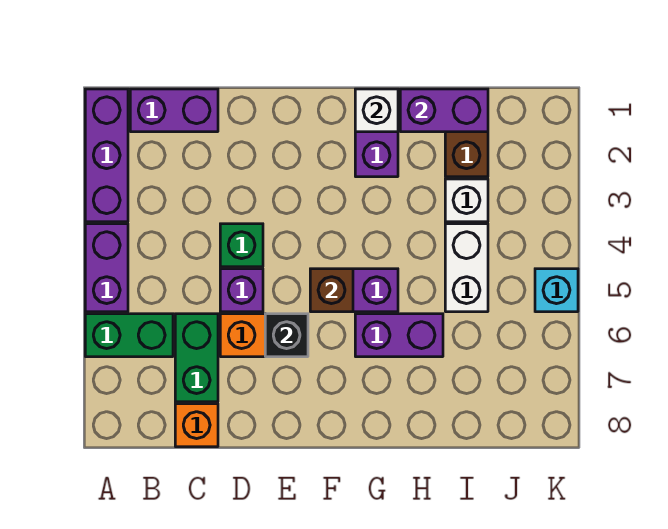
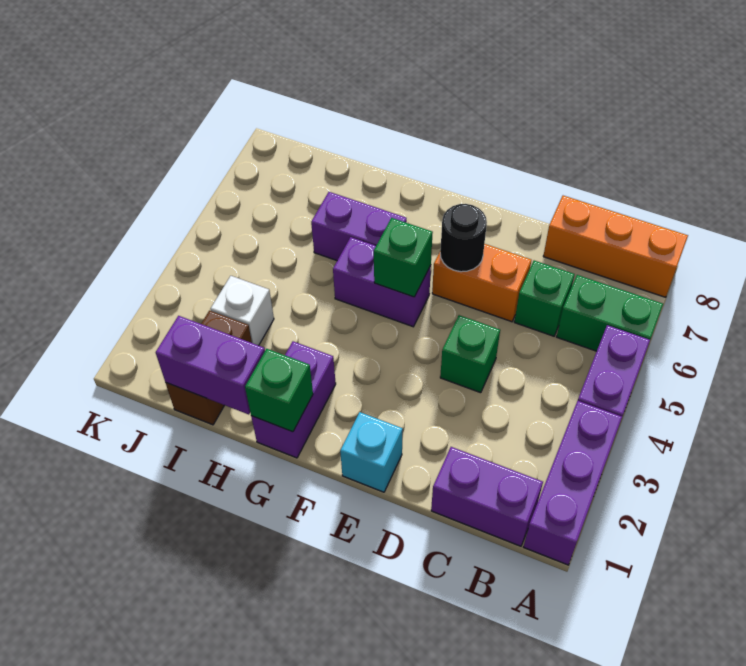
green brick C6:C7 level 1 -> green brick C6 level 1
orange brick C8 level 1 -> orange brick A8:C8 level 1
purple brick D5 level 1 -> none
black brick E6 level 2 -> black round brick E6 level 2
brown brick F5 level 2 -> green brick F5 level 2
white brick G1 level 2 -> green brick G1 level 2
white brick I4:I5 level 1 -> none
cyan brick K5 level 1 -> cyan brick E1 level 1

